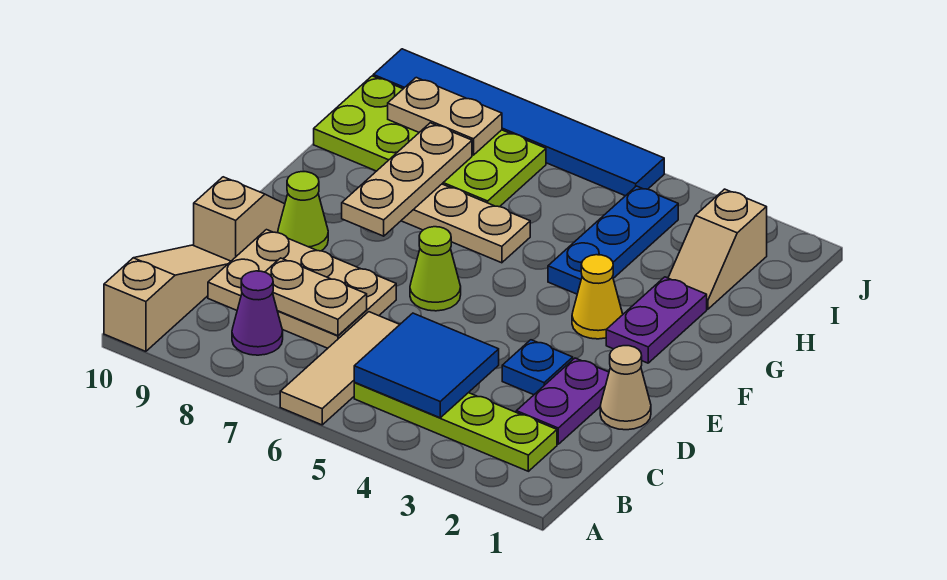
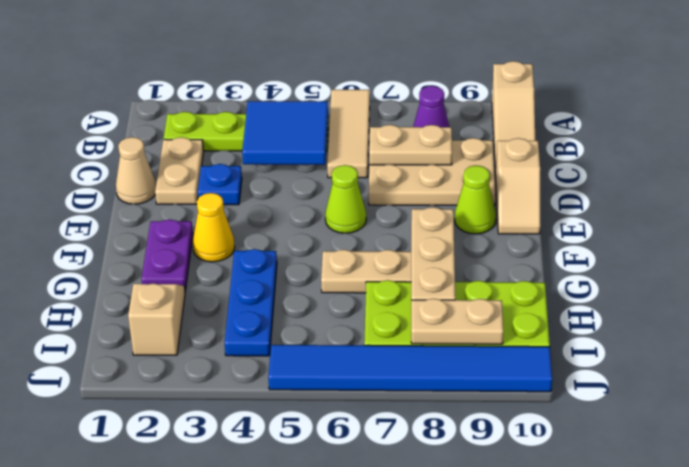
purple plate C2:D2 level 1 -> tan plate C2:D2 level 1

